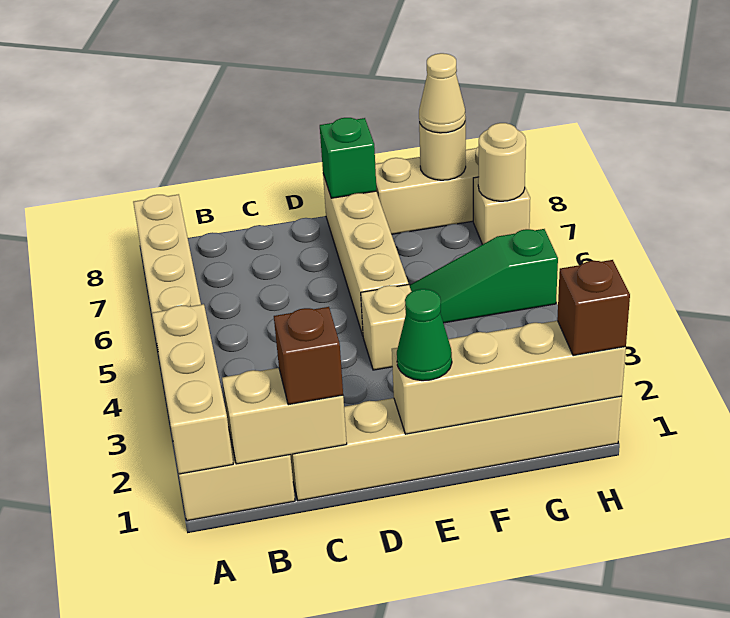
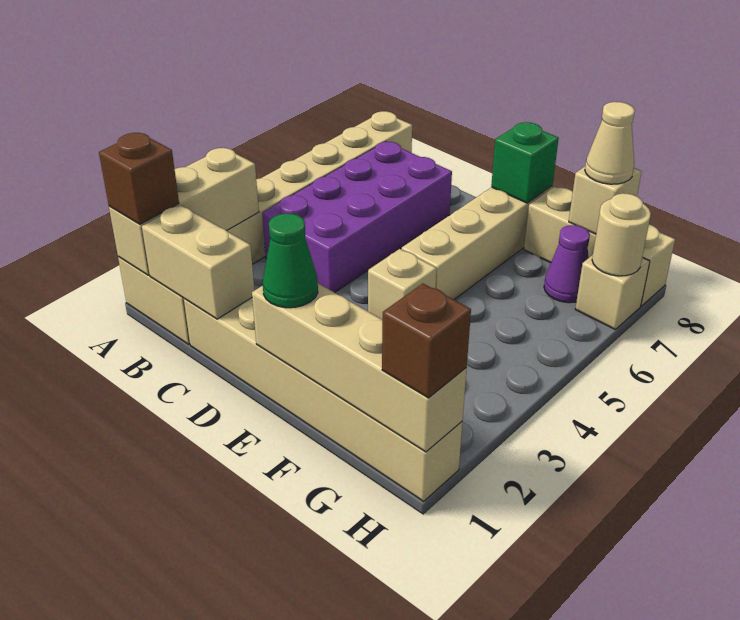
none -> purple brick B4:C7 level 1
brown brick C1 level 3 -> brown brick A1 level 3
green slope F5:H5 level 1 top H -> none
none -> purple cone G7 level 1
tan round brick G8 level 2 -> tan brick G8 level 2

